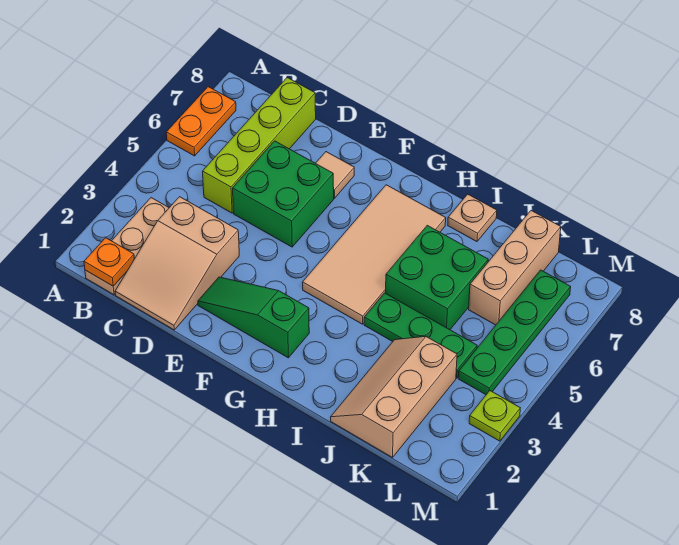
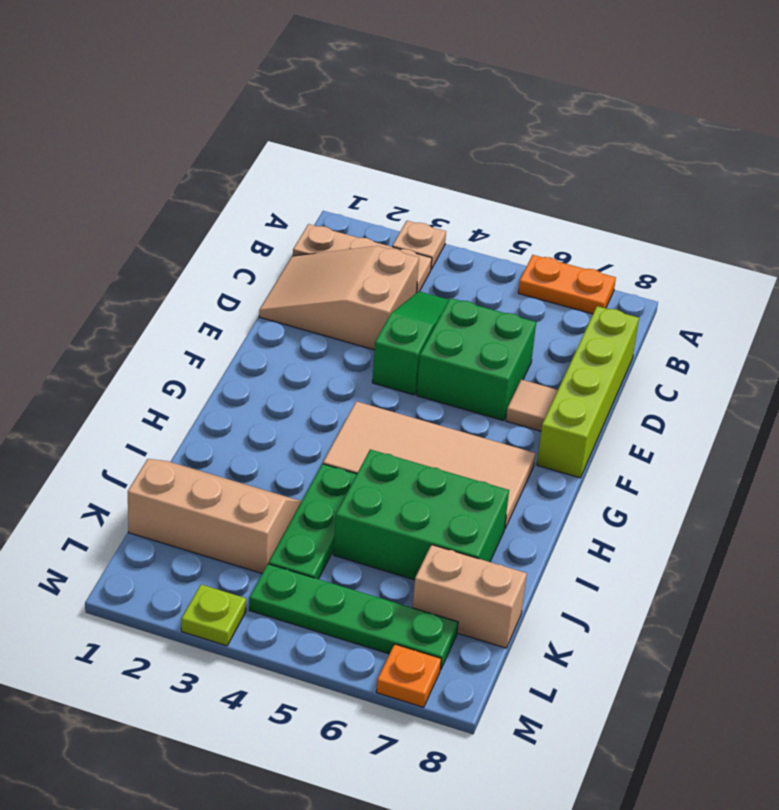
orange plate B1 level 2 -> orange plate M7 level 1
lime brick C5:C8 level 1 -> lime brick C8:F8 level 1
green slope E2:G2 level 1 top G -> green slope C4:E4 level 1 top E
green brick I5:J6 level 1 -> green brick I5:J7 level 1
tan plate I8 level 1 -> tan plate A3 level 1
tan brick K6:K8 level 1 -> tan brick K7:K8 level 1

